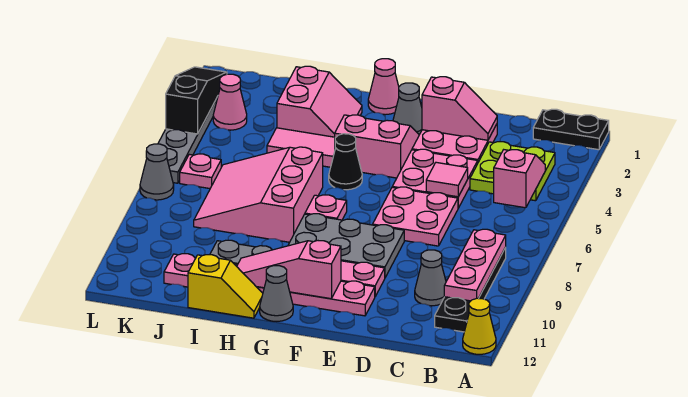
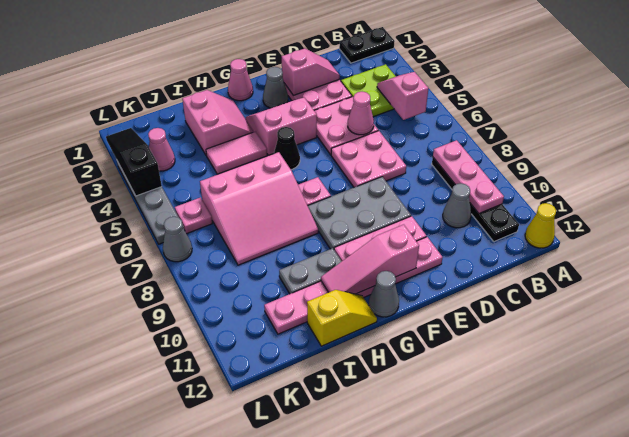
pink tile D5 level 2 -> pink cone D5 level 2
pink slope H6:J8 level 1 top H -> pink slope H6:J8 level 1 top 6

